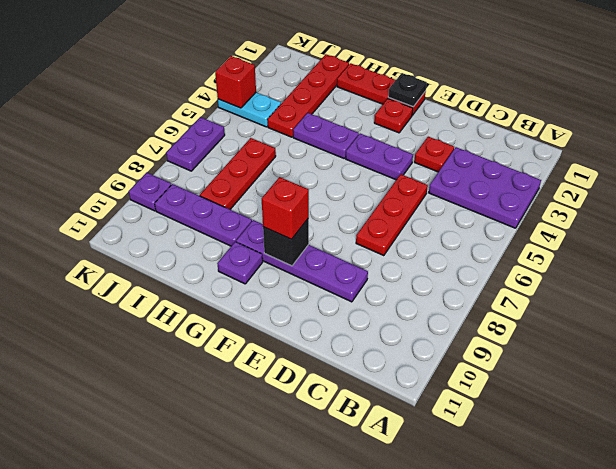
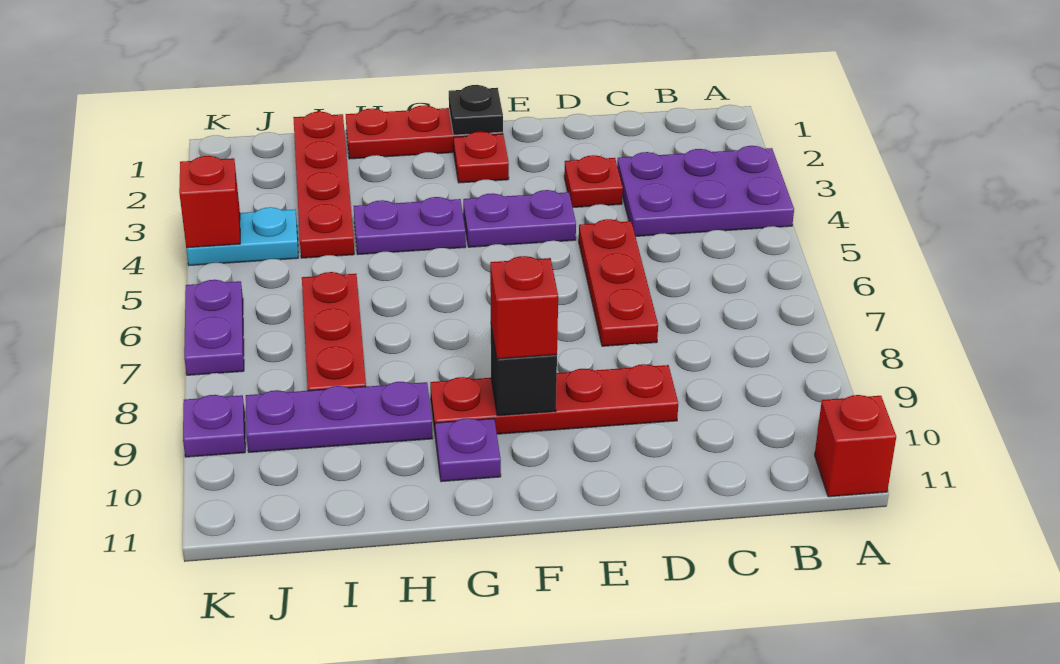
none -> red brick A11 level 1
purple plate D9:G9 level 1 -> red plate D9:G9 level 1

